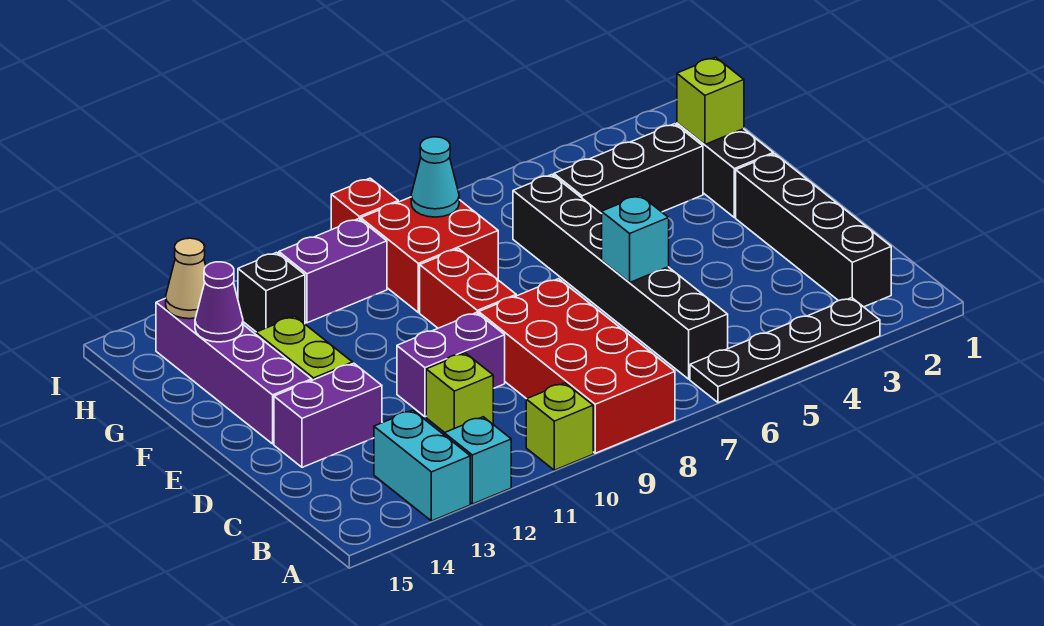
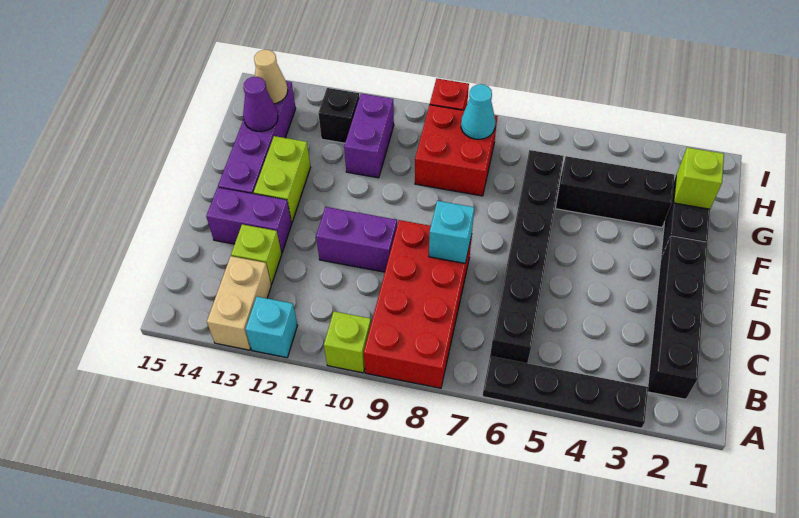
cyan brick A13:B13 level 1 -> tan brick A13:B13 level 1
lime brick C11 level 1 -> lime brick C13 level 1
cyan brick D6 level 2 -> cyan brick D8 level 2
red brick E9:F9 level 1 -> none
purple brick H10:H11 level 1 -> purple brick G11:H11 level 1

